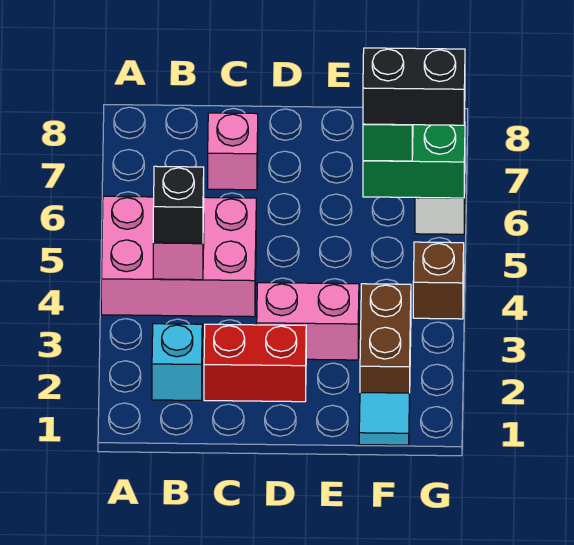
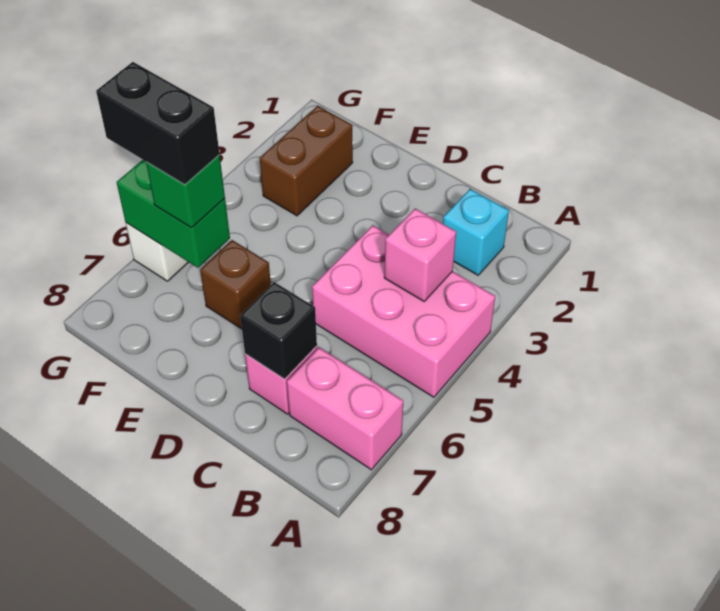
black brick B4 level 3 -> black brick C7 level 2
red brick C2:D2 level 1 -> none
pink brick D3:E3 level 1 -> pink brick A7:B7 level 1
cyan tile F1 level 1 -> none
brown brick G4 level 1 -> brown brick E6 level 1

